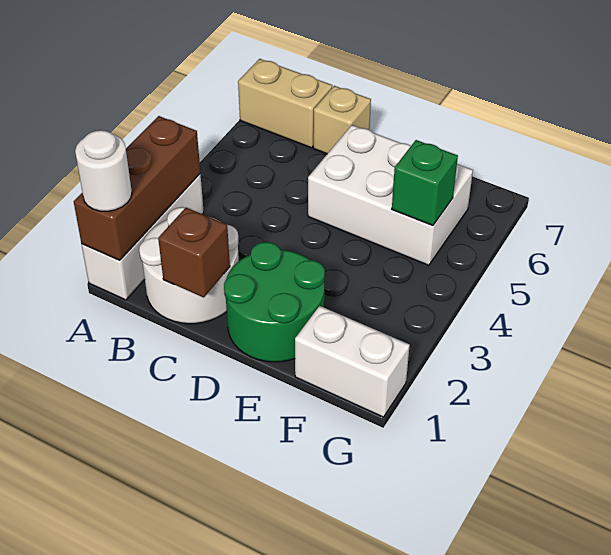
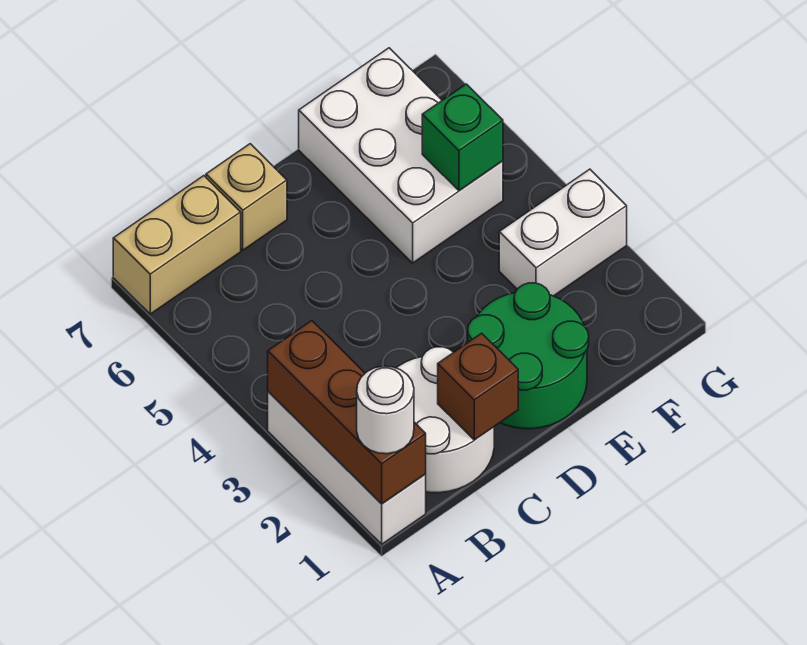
white brick D5:F6 level 1 -> white brick E5:F7 level 1
white brick F1:G1 level 1 -> white brick F3:G3 level 1

